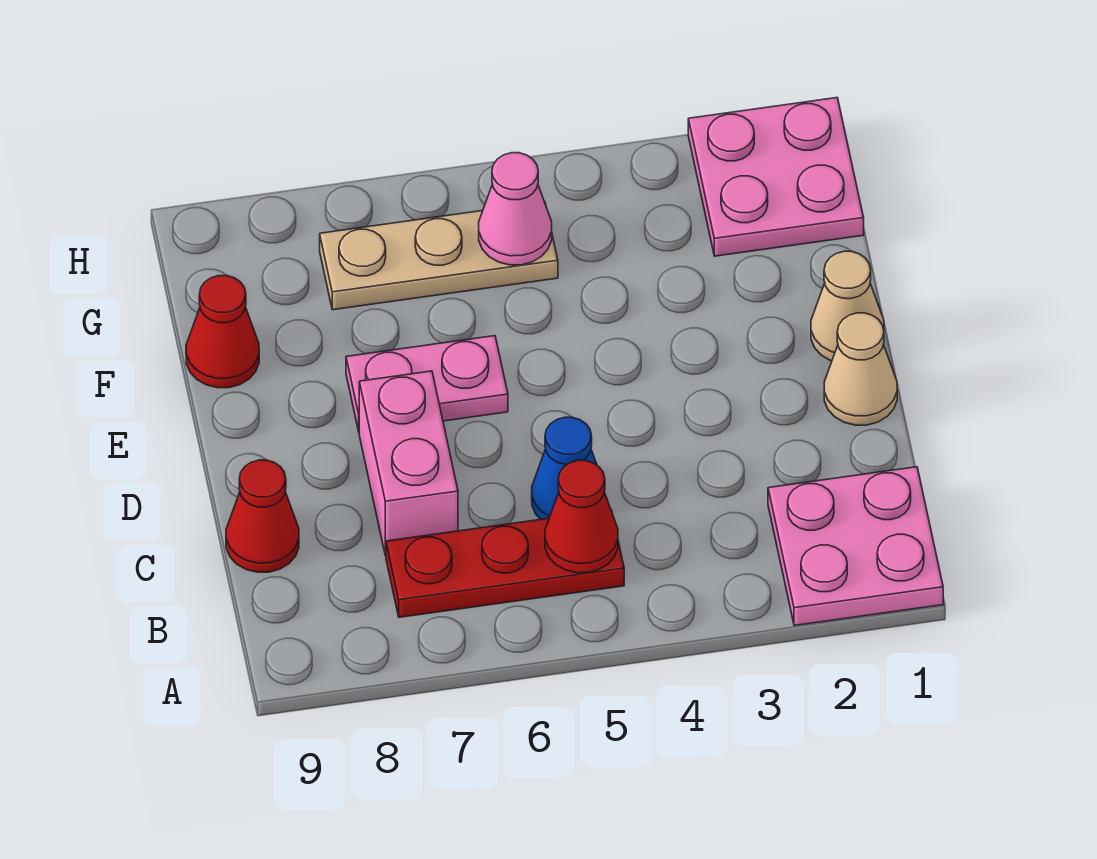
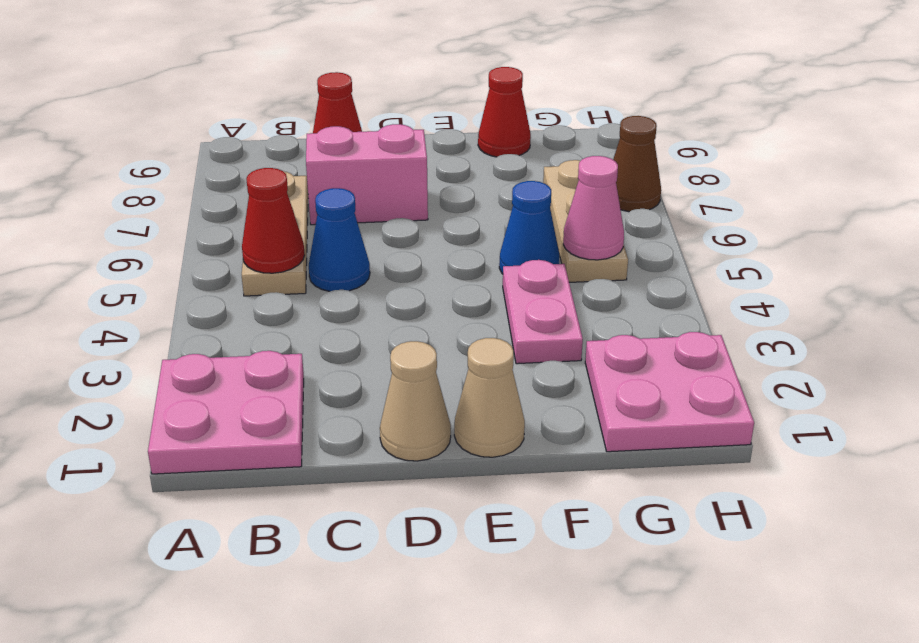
red plate B5:B7 level 1 -> tan plate B5:B7 level 1
pink plate E6:E7 level 1 -> pink plate F3:F4 level 1
none -> blue cone F5 level 1
none -> brown cone H7 level 1

